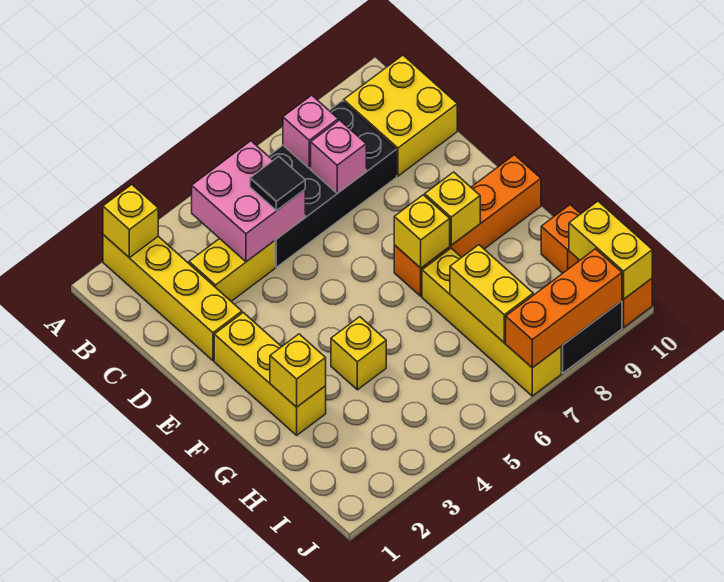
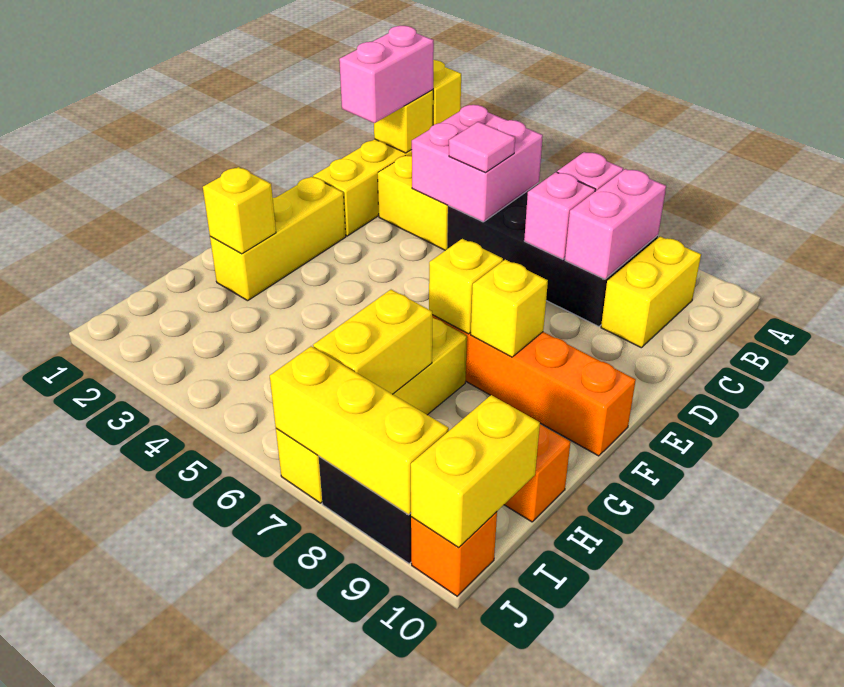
none -> pink brick B2:C2 level 3
none -> pink brick B8:C8 level 2
yellow brick B9:C10 level 1 -> yellow brick B9:C9 level 1
black tile C5 level 3 -> pink tile C5 level 3
yellow brick G4 level 1 -> yellow brick B2 level 2
orange brick J7:J9 level 2 -> yellow brick J7:J9 level 2

